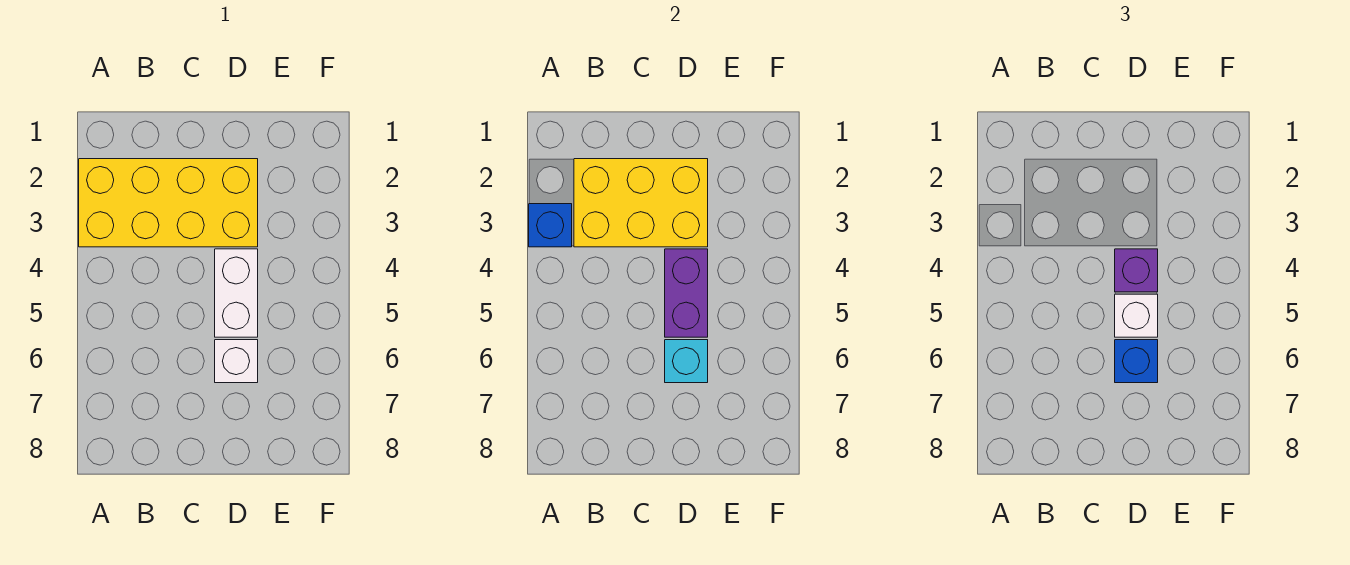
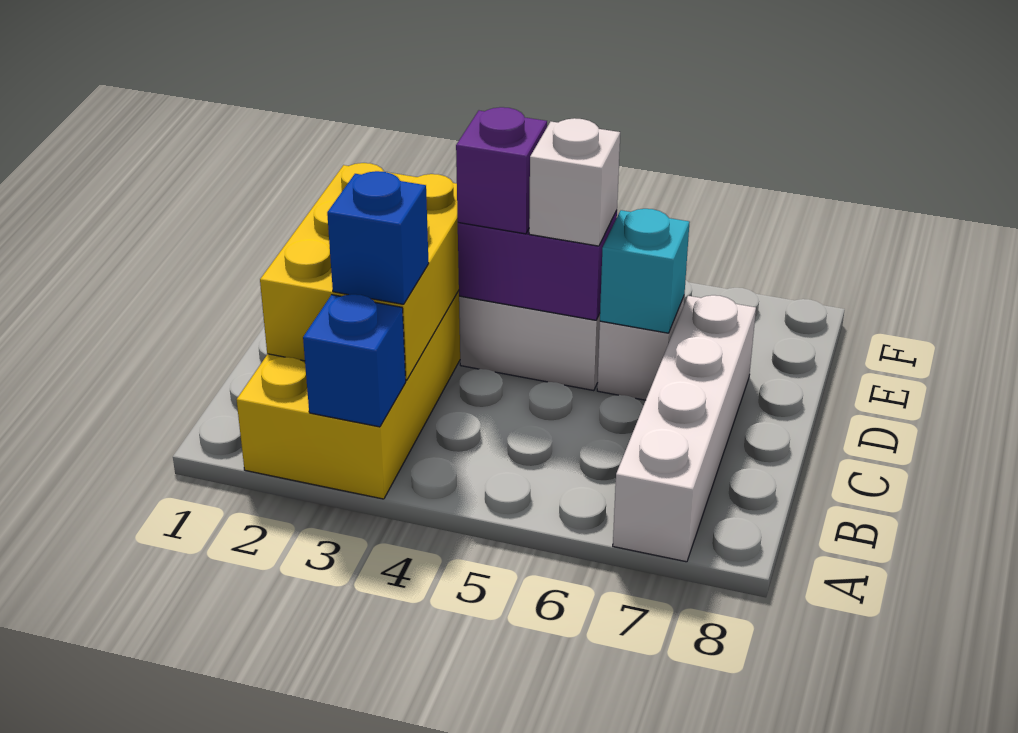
none -> white brick A7:D7 level 1
blue brick D6 level 3 -> blue brick B3 level 3

